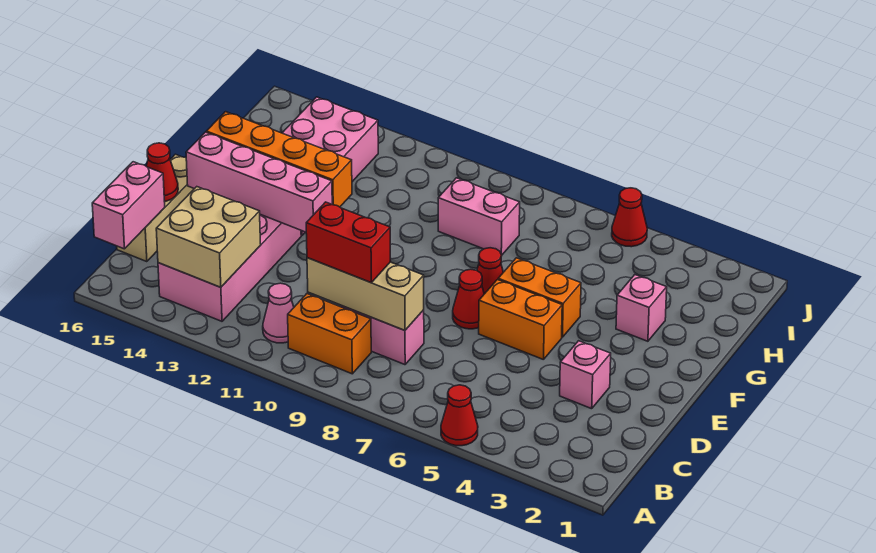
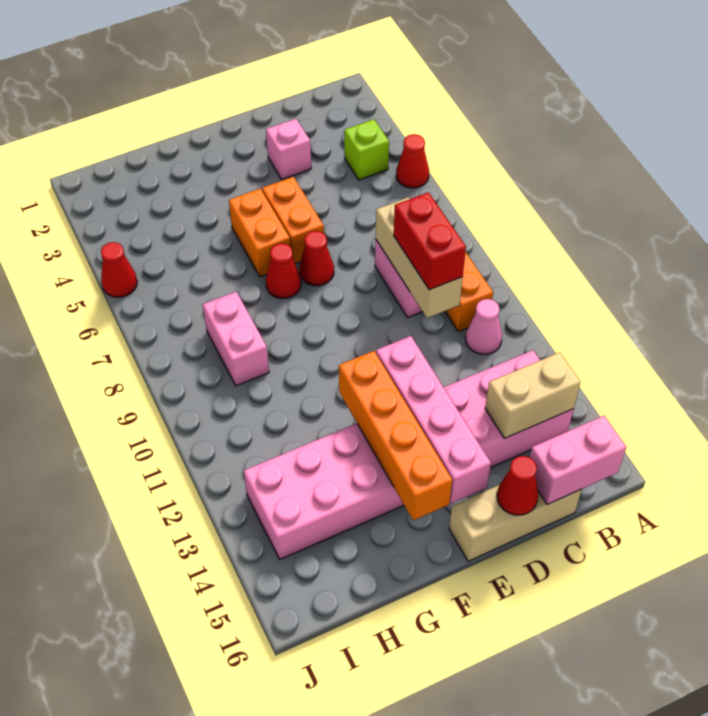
none -> lime brick B4 level 1
tan brick B13:C14 level 2 -> tan brick B14:C14 level 2
pink brick G3 level 1 -> none

